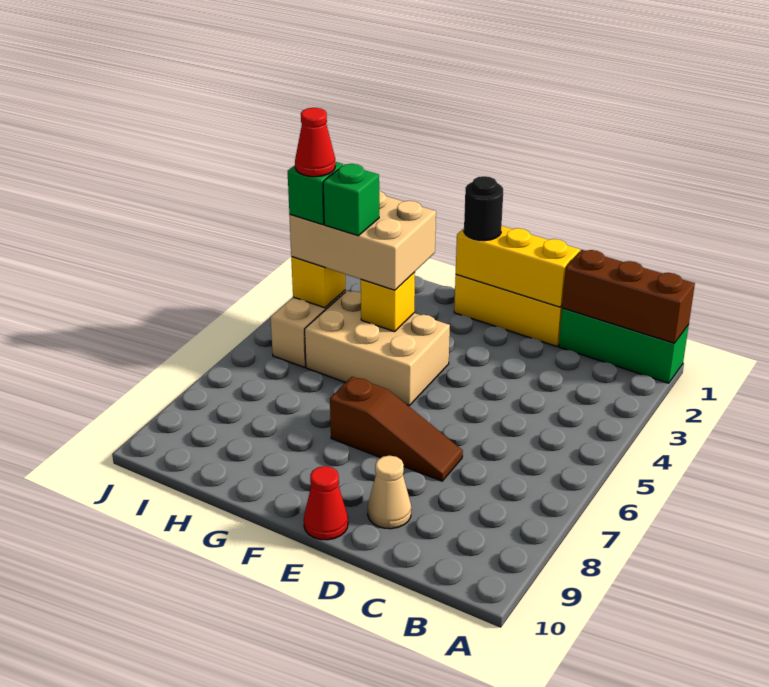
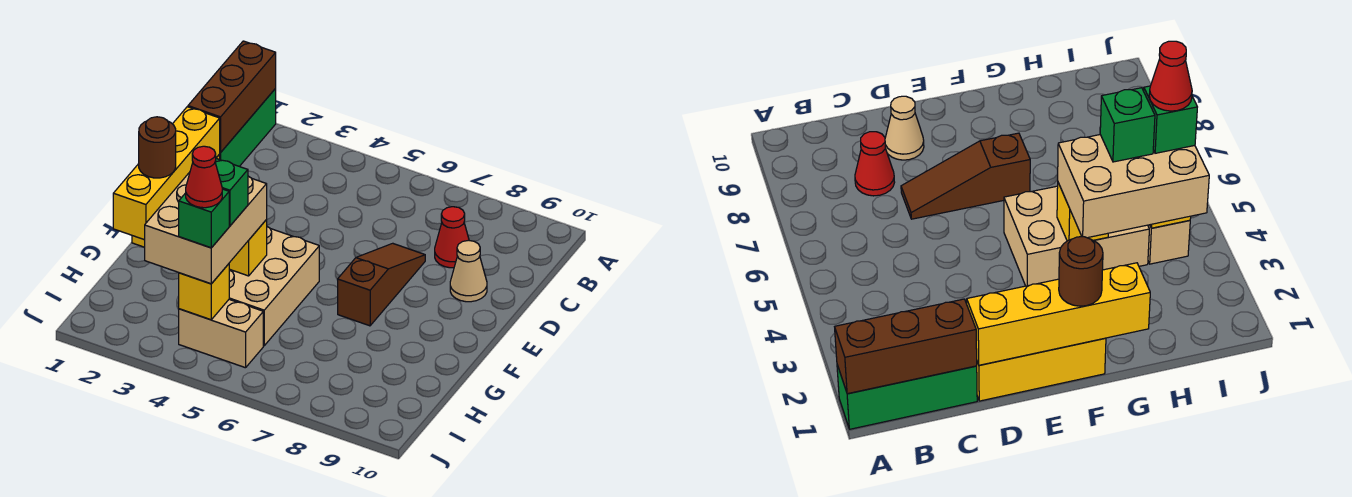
yellow brick D1:F1 level 2 -> yellow brick D1:G1 level 2
red cone E10 level 1 -> red cone C8 level 1
black round brick F1 level 3 -> brown round brick F1 level 3

